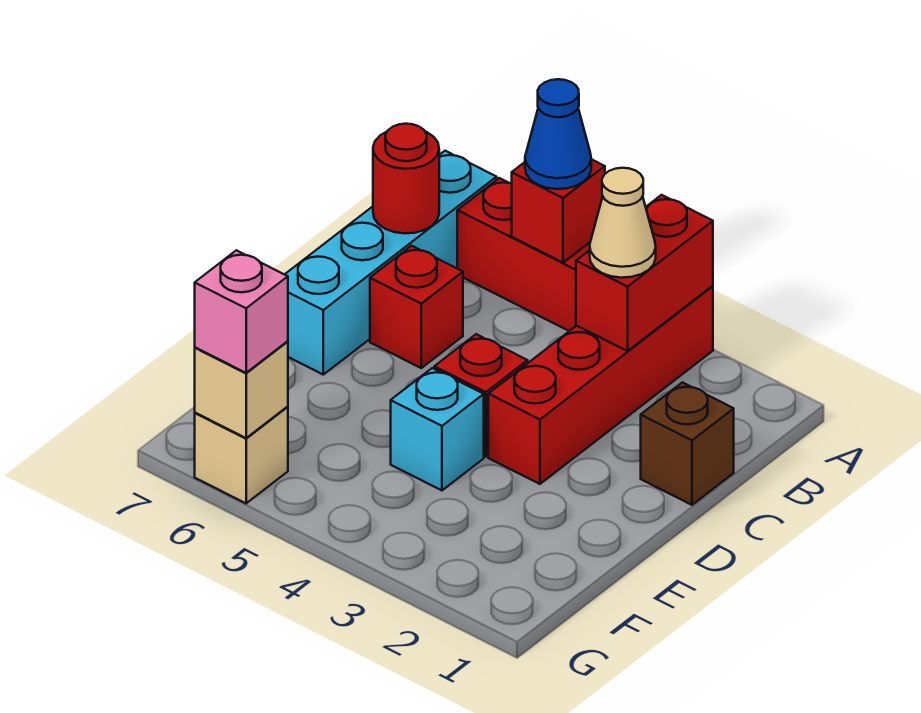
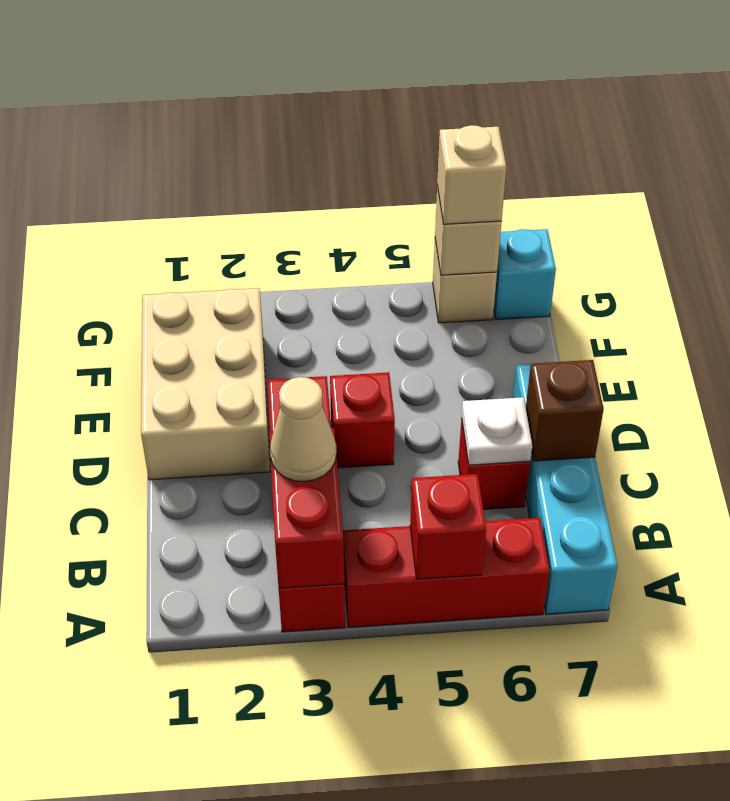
blue cone A5 level 3 -> none
red round brick B7 level 2 -> none
brown brick C1 level 1 -> brown brick C7 level 2
none -> white plate C6 level 2
none -> tan brick D1:F2 level 1
cyan brick E4 level 1 -> cyan brick G7 level 1
pink brick G6 level 3 -> tan brick G6 level 3

